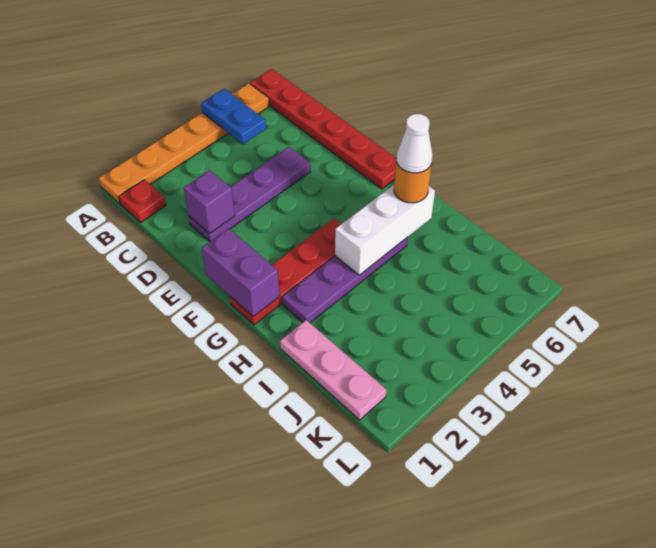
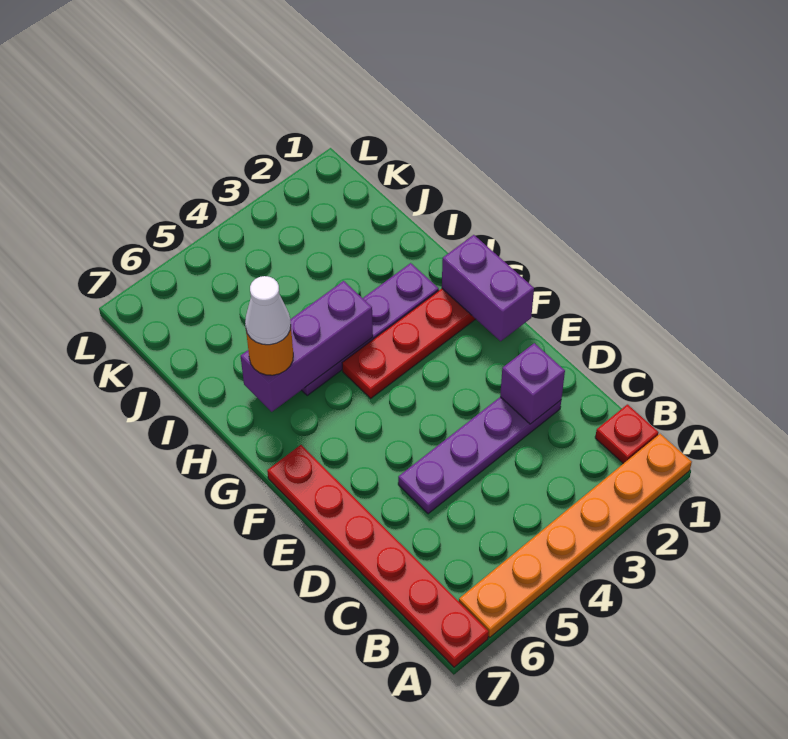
blue plate A5:B5 level 2 -> none
white brick H4:H6 level 2 -> purple brick H4:H6 level 2
pink plate I1:K1 level 1 -> none

